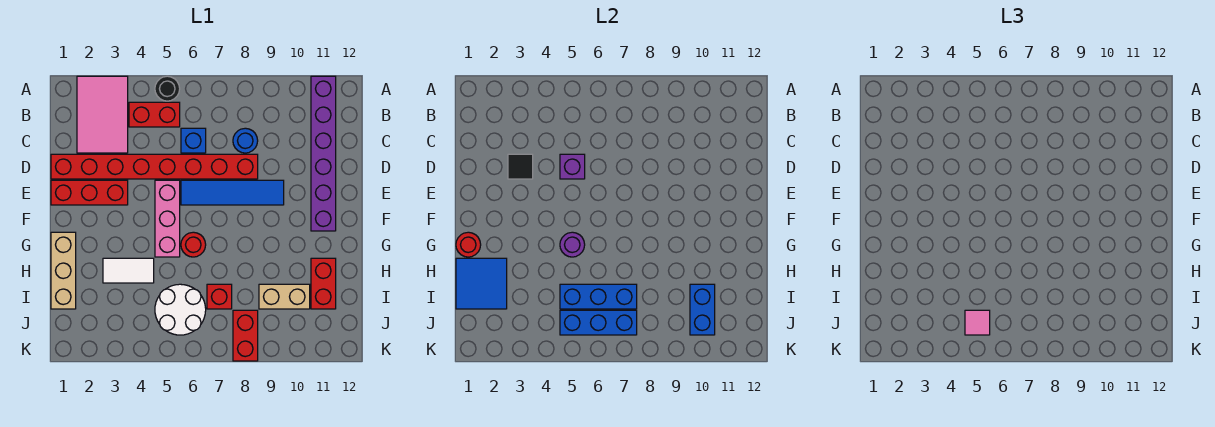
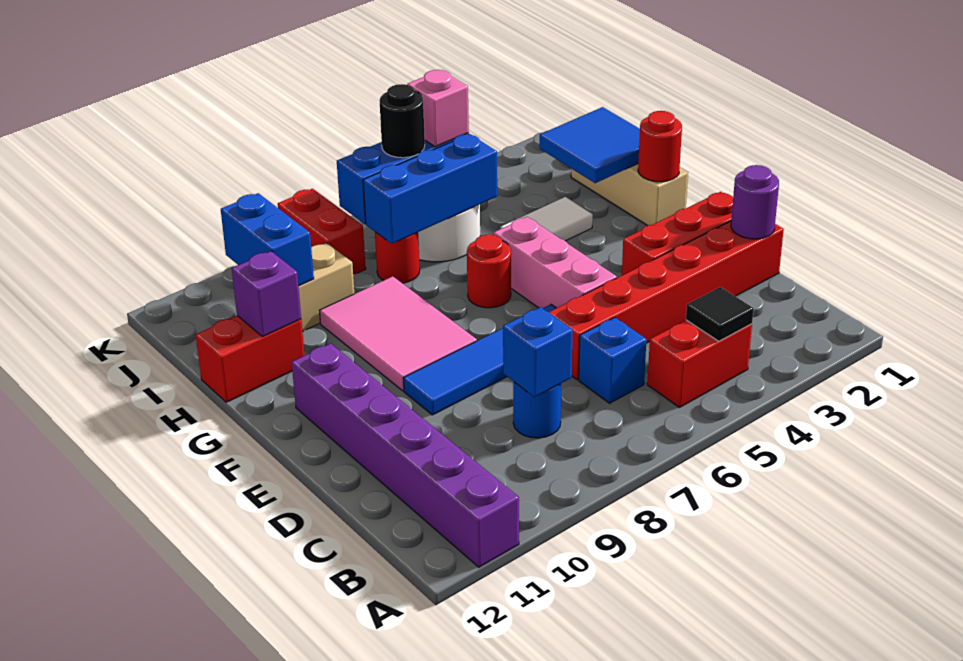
pink tile A2:C3 level 1 -> pink tile F8:H9 level 1
black round brick A5 level 1 -> black round brick J6 level 3
none -> blue brick C8 level 2
red brick D1:D8 level 1 -> red brick D1:D6 level 1
black tile D3 level 2 -> black tile B4 level 2
purple brick D5 level 2 -> purple brick H11 level 2
purple round brick G5 level 2 -> purple round brick D1 level 2
red brick H11:I11 level 1 -> red brick H11:H12 level 1
red brick I7 level 1 -> red round brick I7 level 1
pink tile J5 level 3 -> pink brick J5 level 3

